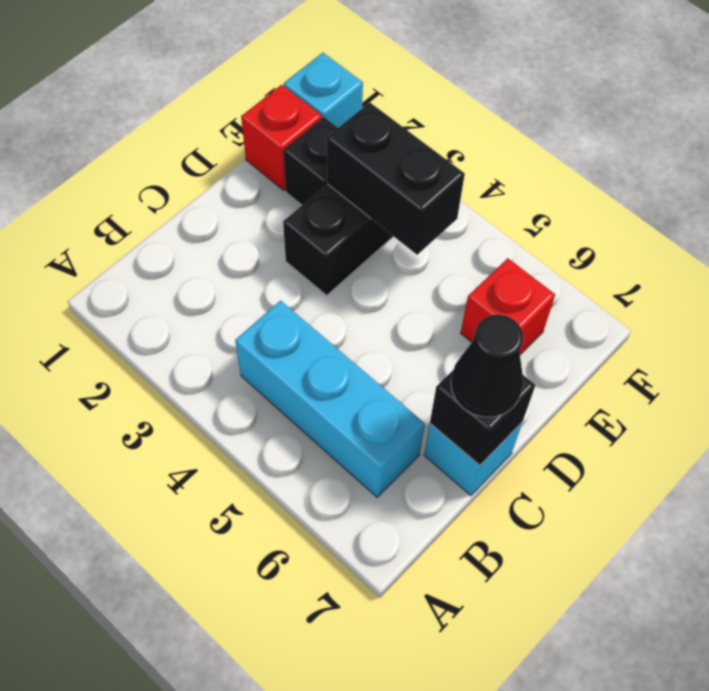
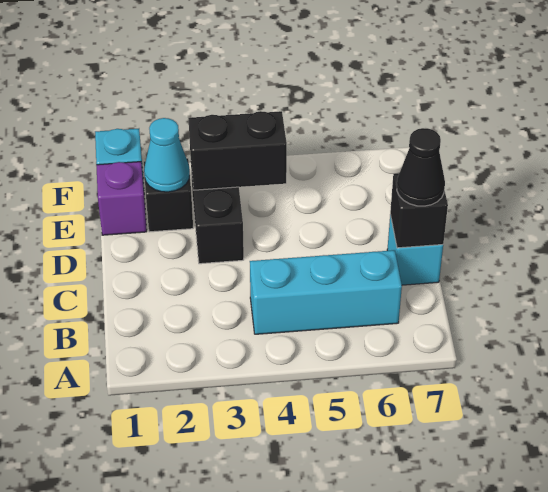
red brick E1 level 1 -> purple brick E1 level 1
none -> cyan cone E2 level 2
red brick E6 level 1 -> none

